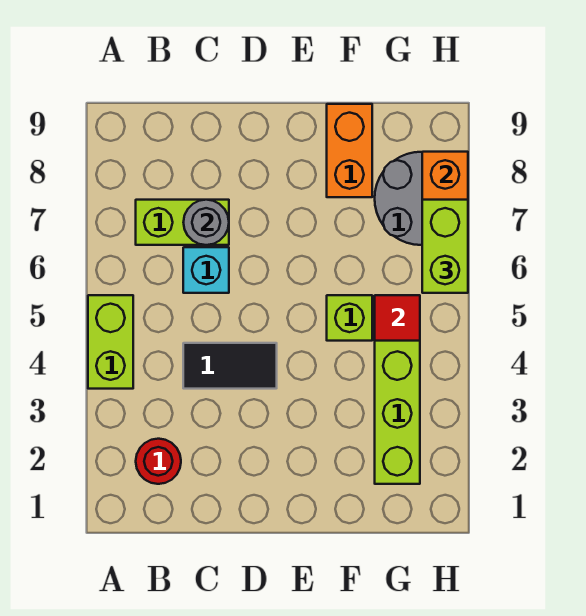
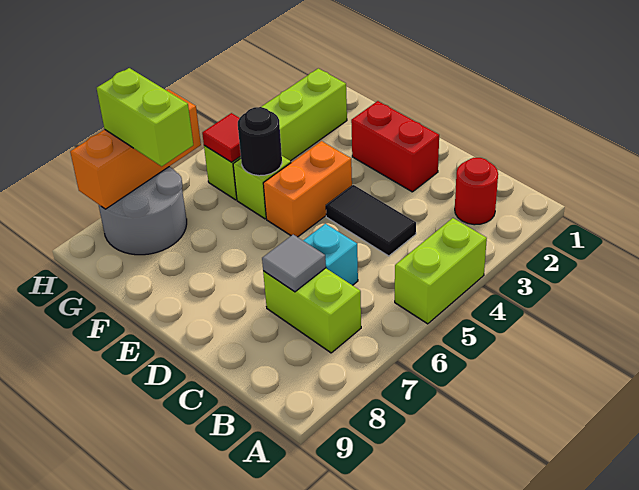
grey round brick C7 level 2 -> grey tile C7 level 2
none -> red brick D2:E2 level 1
none -> black round brick F5 level 2
orange brick F8:F9 level 1 -> orange brick E4:E5 level 1
lime brick H6:H7 level 3 -> lime brick G7:H7 level 3

